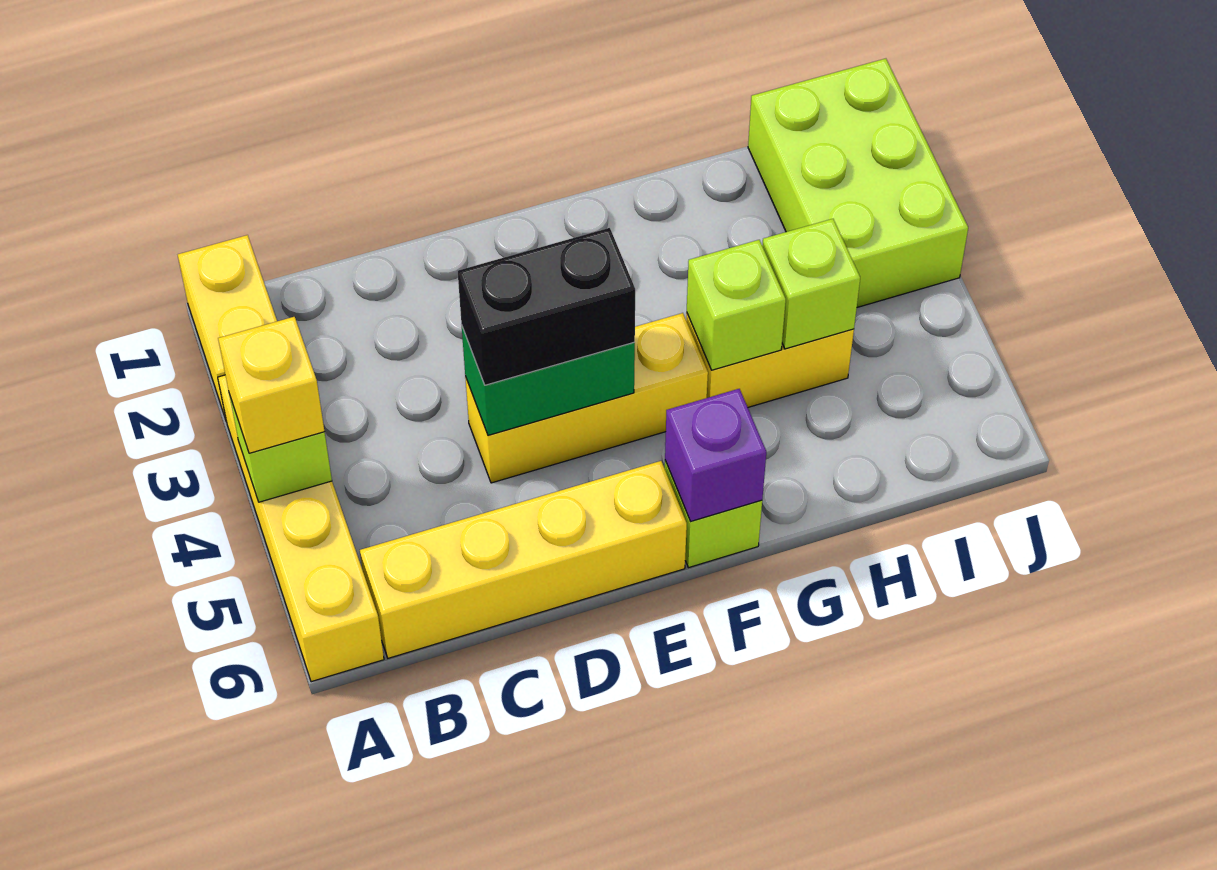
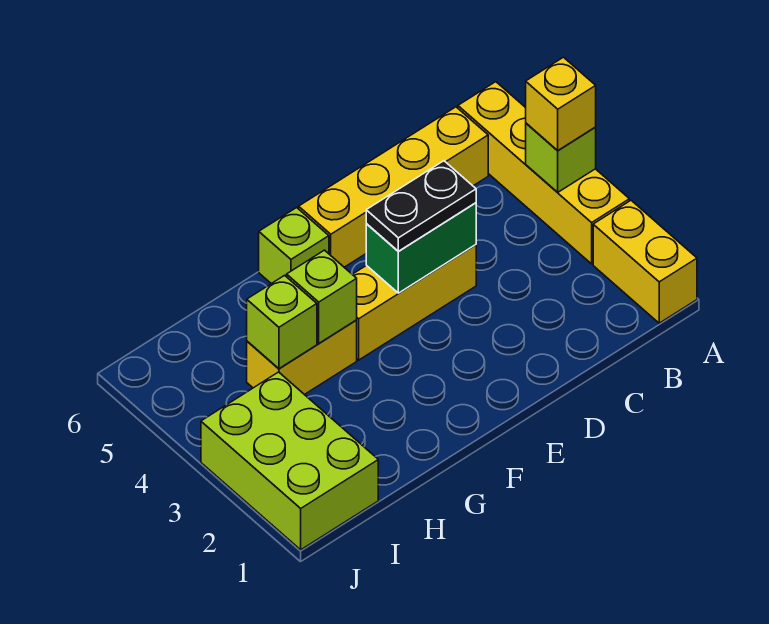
black brick D4:E4 level 3 -> black plate D4:E4 level 3
purple brick F6 level 2 -> none

